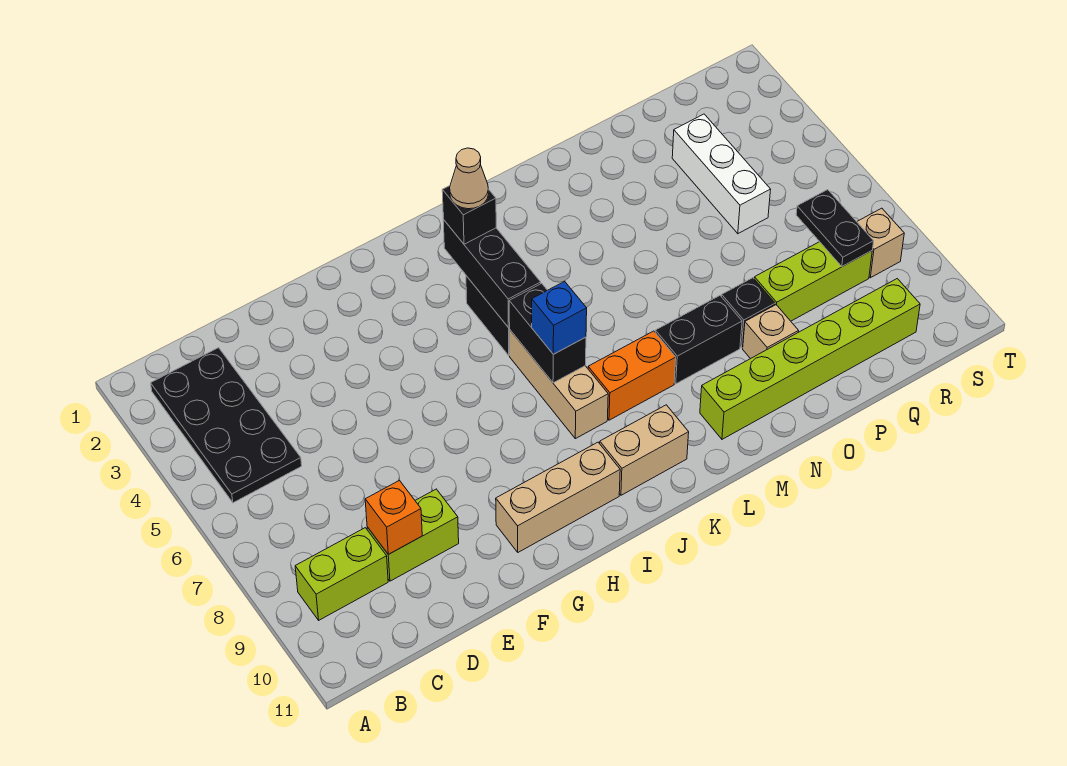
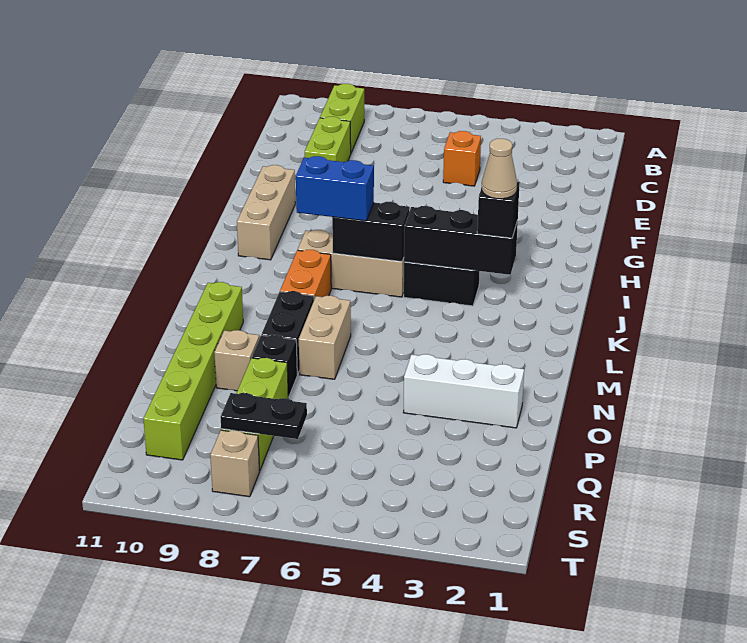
black plate B2:C5 level 1 -> none
orange brick D9 level 2 -> orange brick D5 level 1
blue brick J7 level 3 -> blue brick J7:J8 level 3
tan brick J10:K10 level 1 -> tan brick M7:N7 level 1
white brick Q3:Q5 level 1 -> white brick O2:O4 level 1

